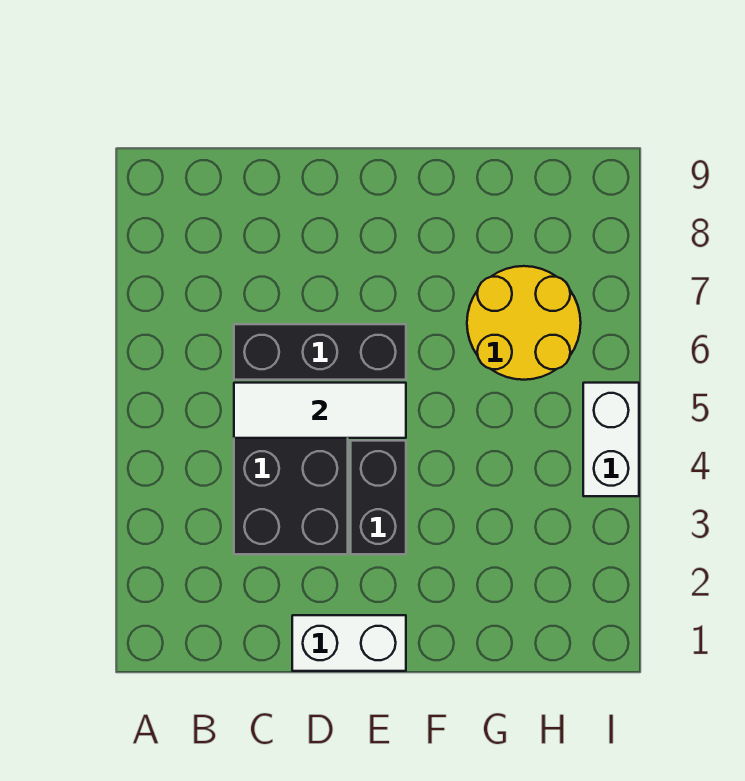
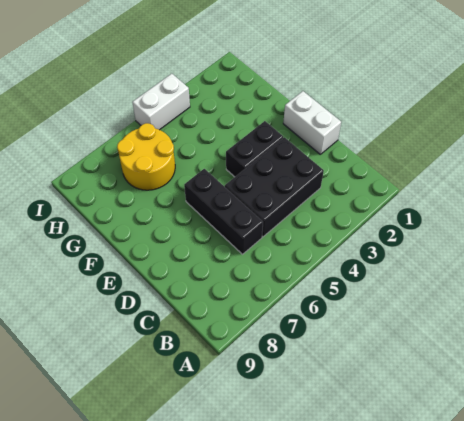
white tile C5:E5 level 2 -> none

